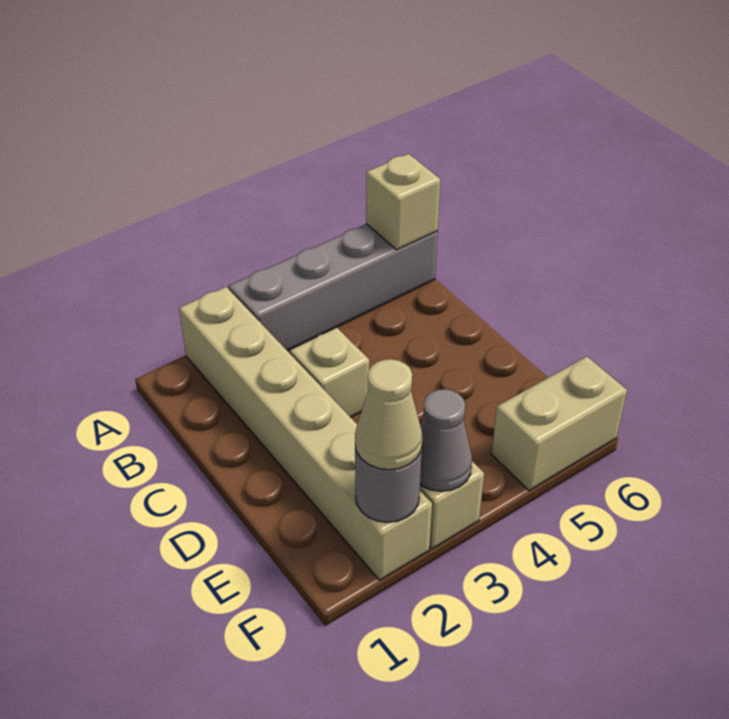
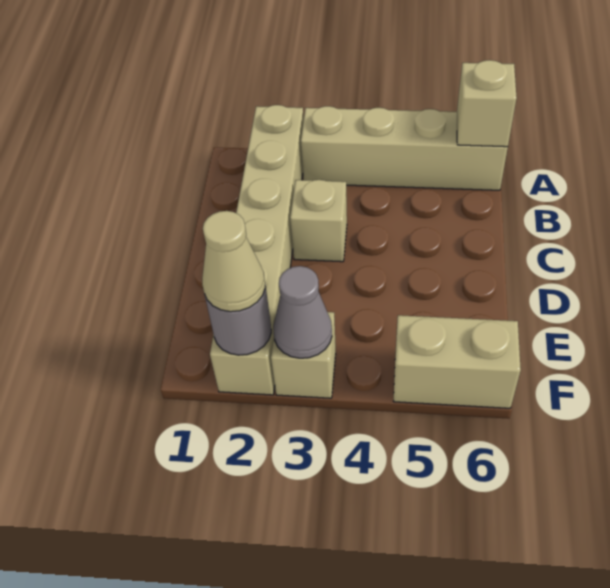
grey brick A3:A6 level 1 -> tan brick A3:A6 level 1

